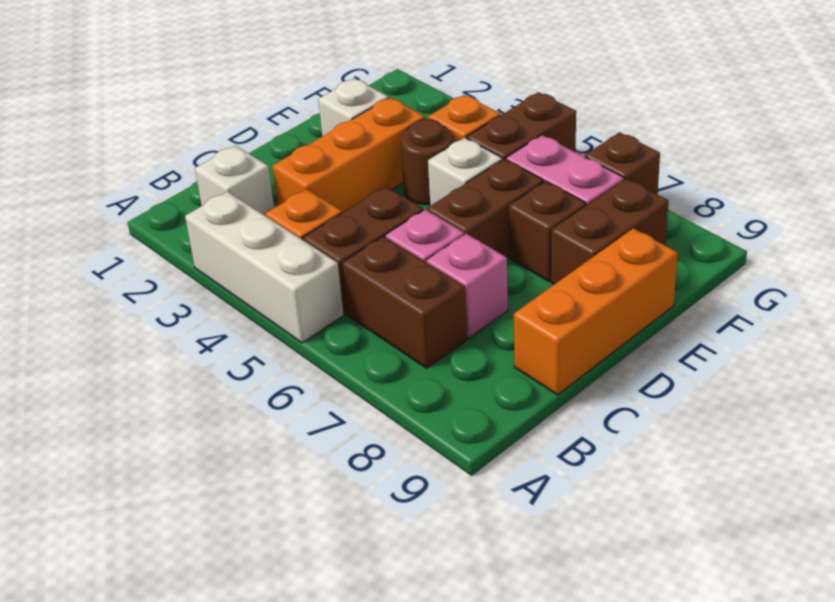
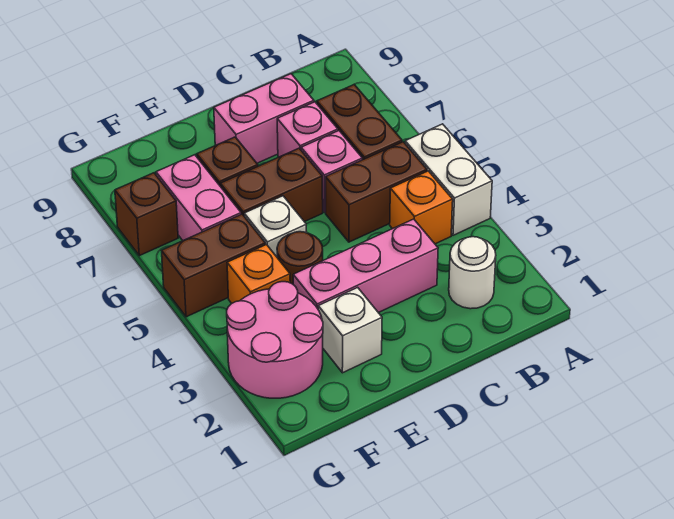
white brick A3:A5 level 1 -> white brick A4:A5 level 1
white brick B2 level 1 -> white round brick B2 level 1
orange brick C3:E3 level 1 -> pink brick C3:E3 level 1
none -> pink brick C8:D8 level 1
orange brick C9:E9 level 1 -> none
brown brick E8:F8 level 1 -> none
none -> pink round brick F2:G3 level 1

